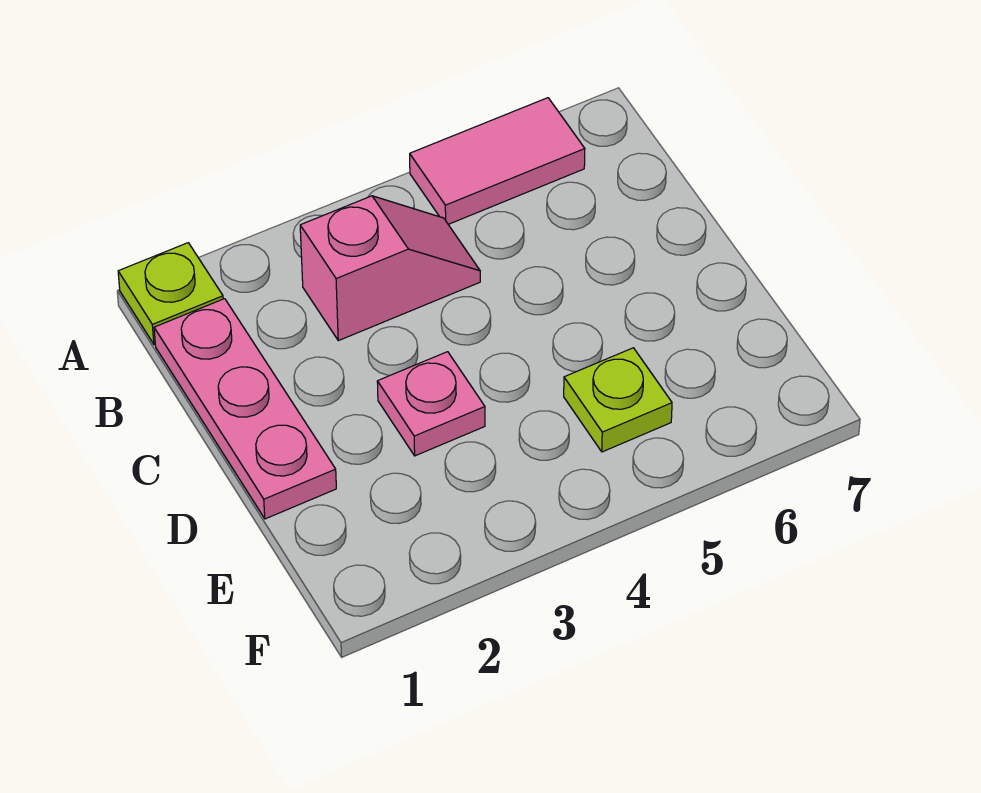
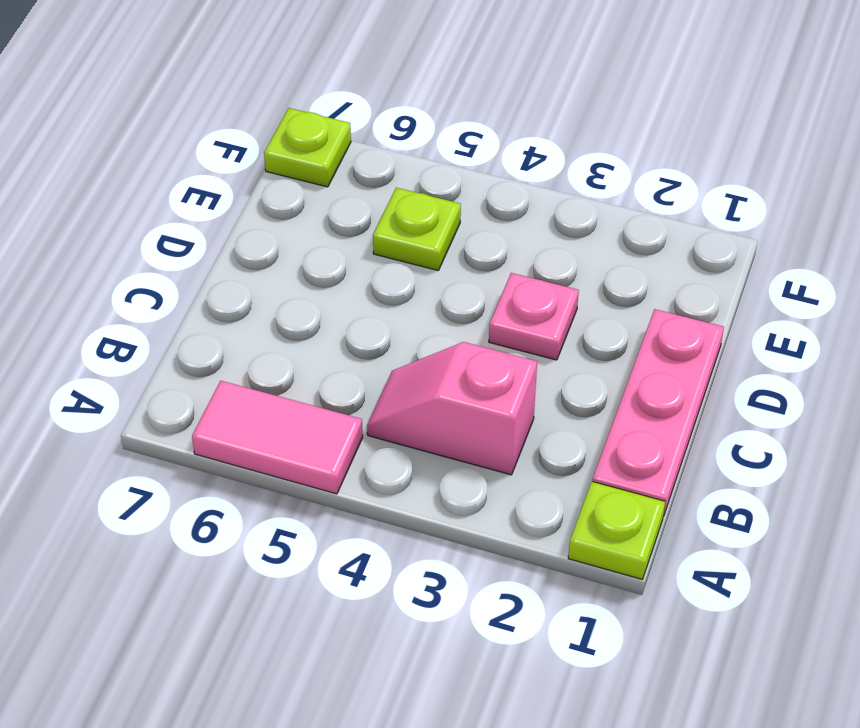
none -> lime plate F7 level 1

